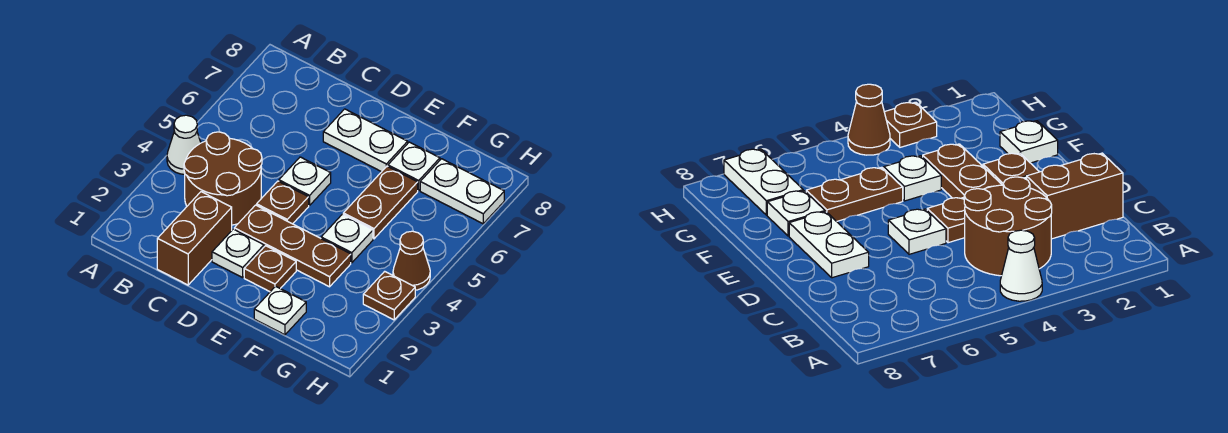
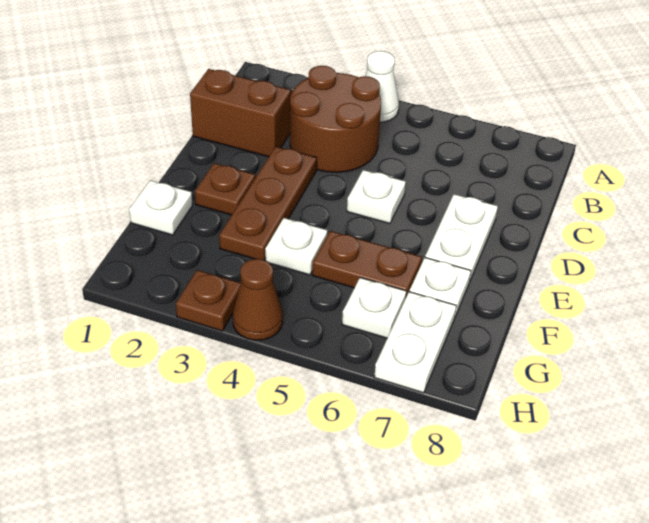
white plate D2 level 1 -> white plate G6 level 1
brown plate D4 level 1 -> none

